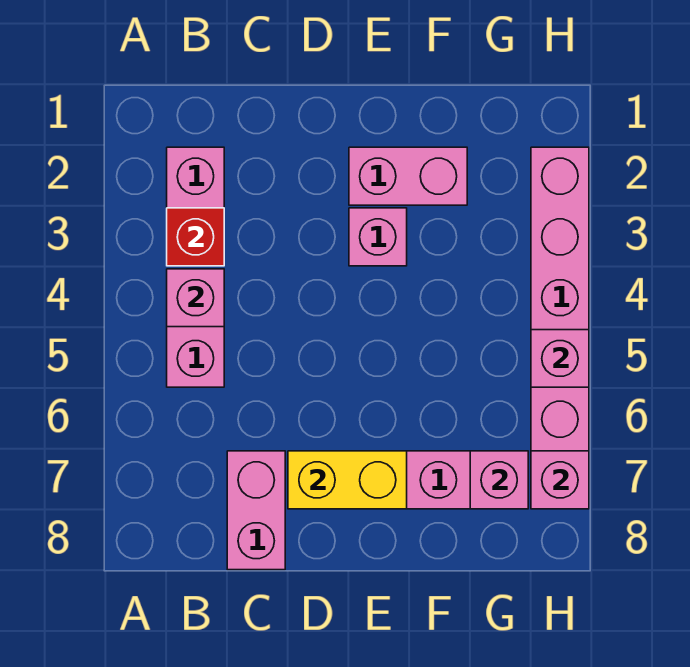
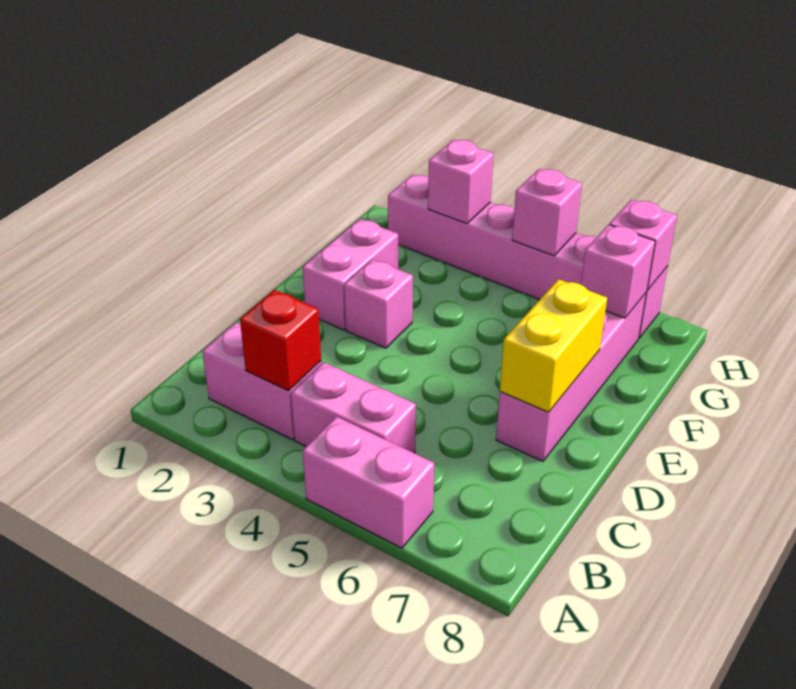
pink brick B4 level 2 -> pink brick H3 level 2
pink brick C7:C8 level 1 -> pink brick A5:A6 level 1

